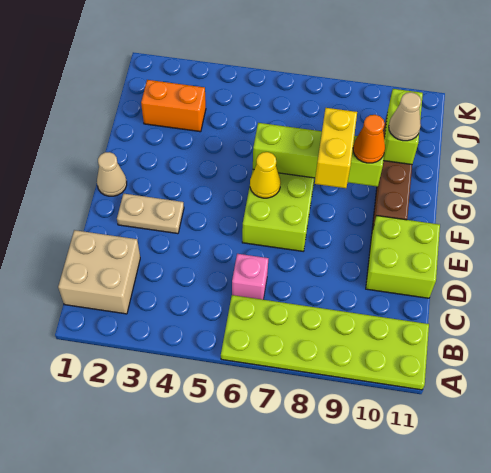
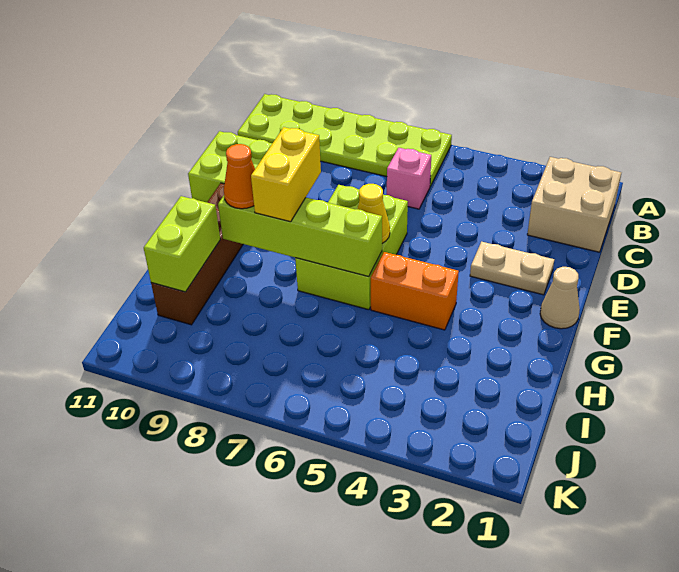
tan cone H10 level 3 -> none
orange brick I2:I3 level 1 -> orange brick G4:G5 level 1

